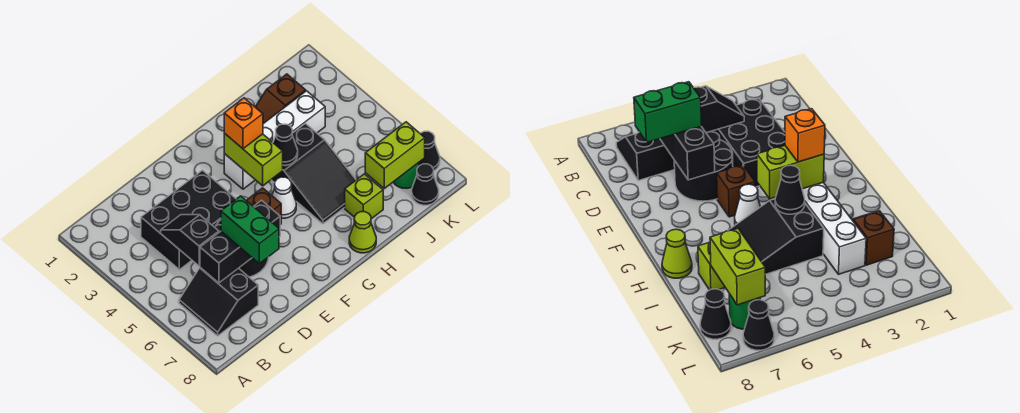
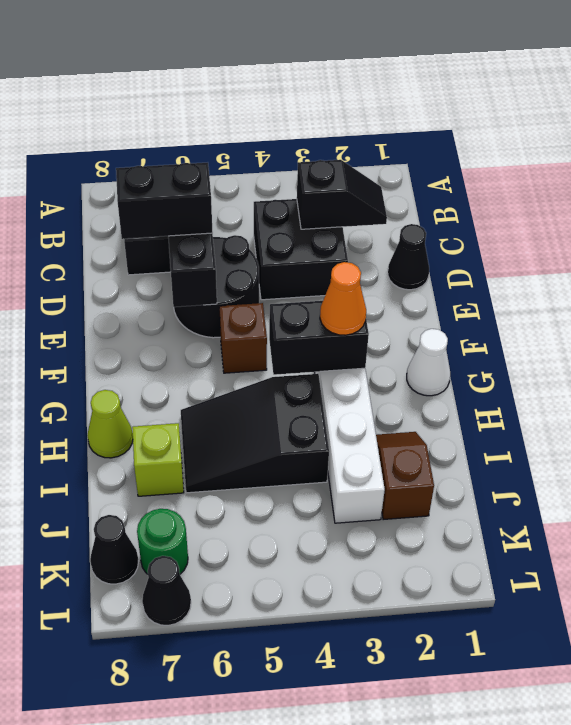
black brick C3:E4 level 1 -> black brick C3:D4 level 1
black slope C4:C5 level 2 top 5 -> black slope C2:C3 level 2 top 3
green brick D6:D7 level 3 -> black brick D6:D7 level 3
lime brick G3:G4 level 2 -> black brick G3:G4 level 2
orange brick G3 level 3 -> orange cone G3 level 3
white cone G5 level 1 -> white cone G1 level 1
black cone H4 level 2 -> black cone D1 level 1
lime brick J7:K7 level 2 -> none

